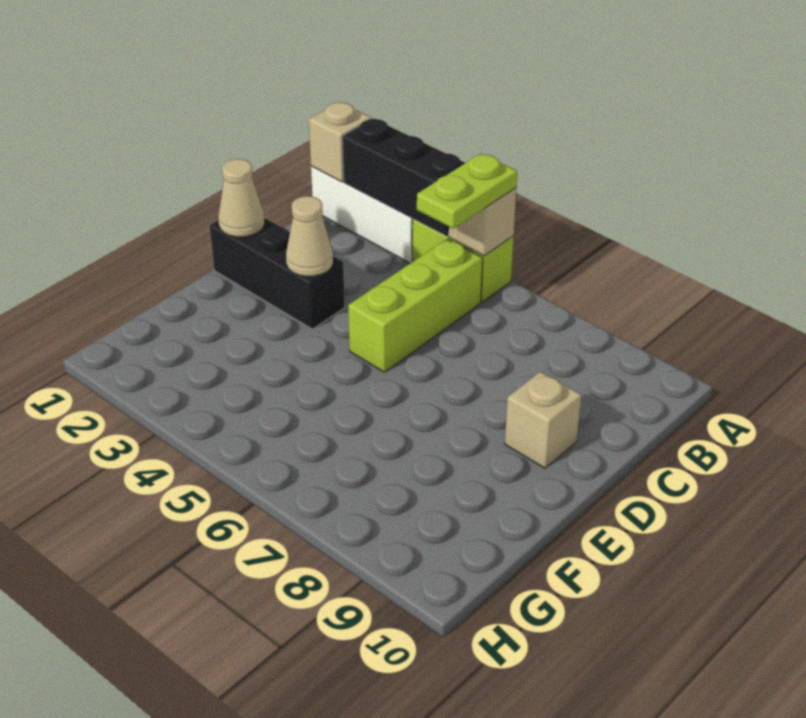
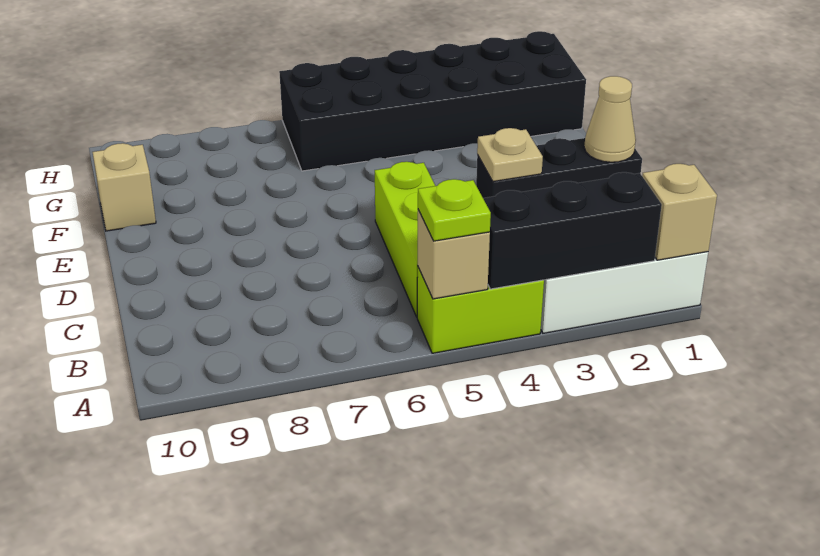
lime plate A5:B5 level 3 -> lime plate A5 level 3
tan cone D3 level 2 -> tan plate D3 level 2
tan brick D9 level 1 -> tan brick F10 level 1
none -> black brick G1:H6 level 1

